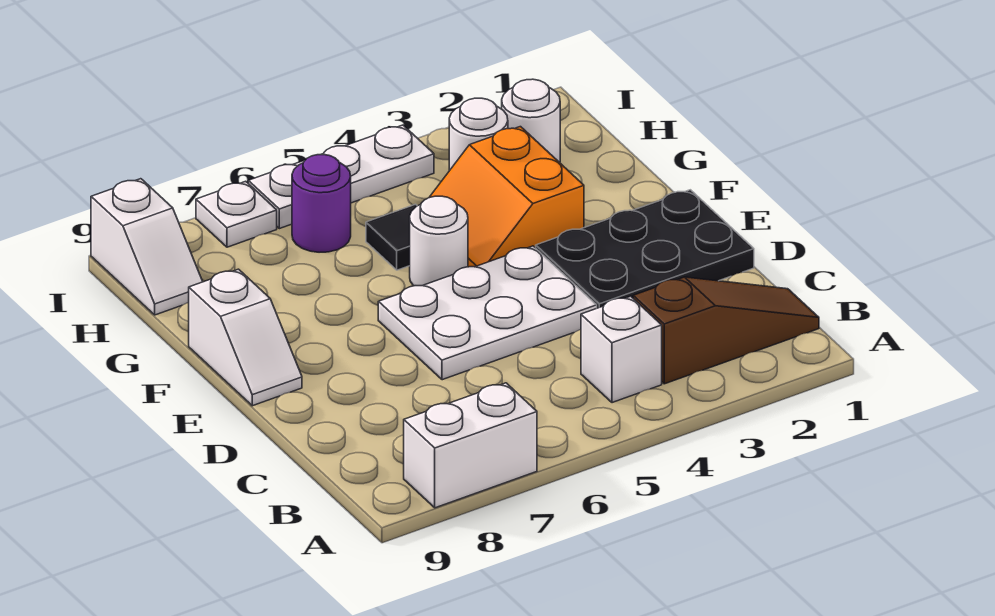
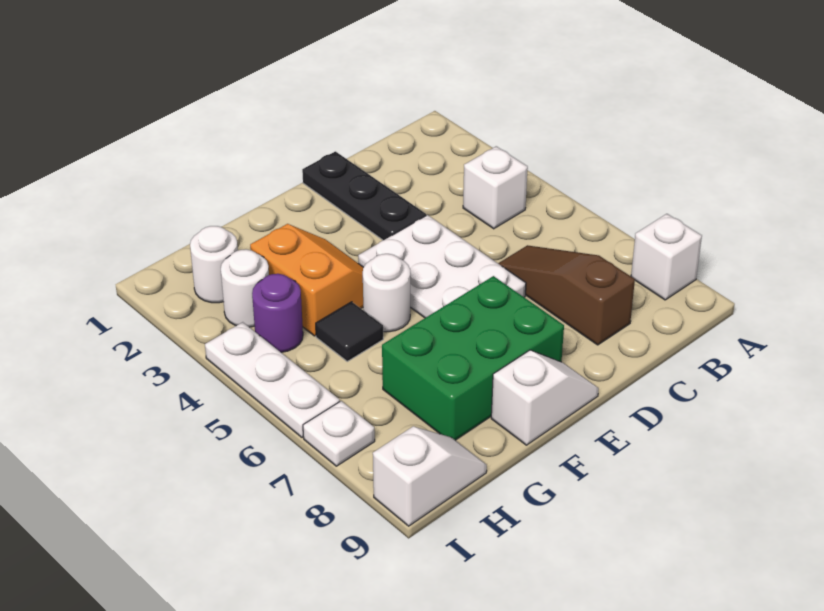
white brick A7:A8 level 1 -> white brick A8 level 1
brown slope B1:B3 level 1 top 3 -> brown slope C6:C8 level 1 top 8
black plate D1:E3 level 1 -> black plate D1:D3 level 1
none -> green brick E7:G8 level 1
orange slope F3:G4 level 1 top 3 -> orange slope F3:G4 level 1 top G
purple round brick H6 level 1 -> purple round brick H4 level 1

